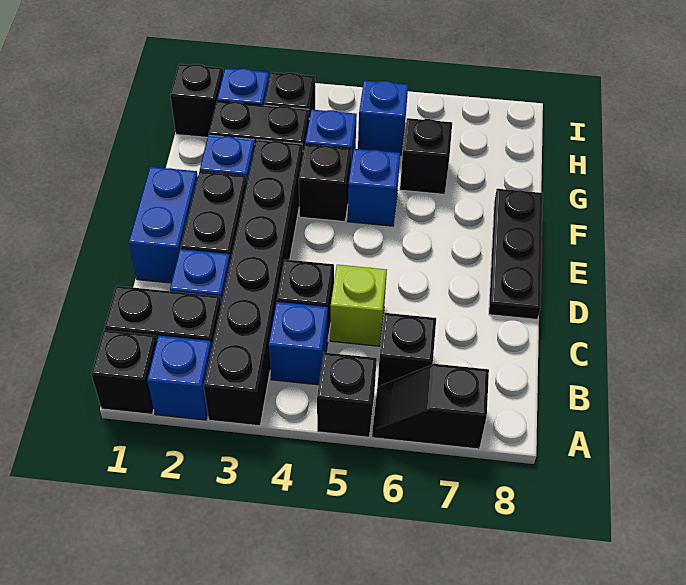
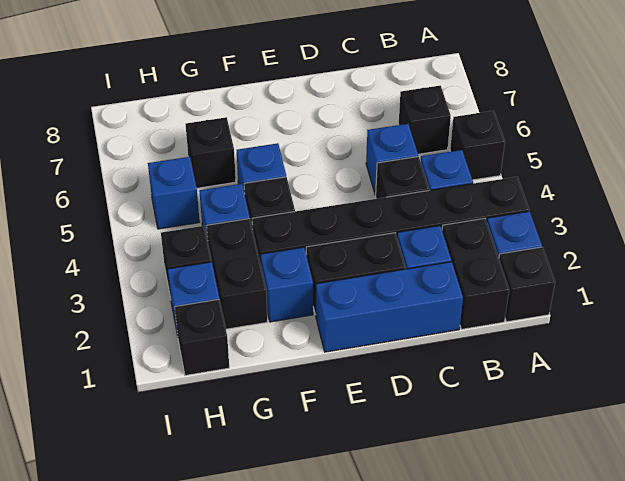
black slope A6:A7 level 1 top 7 -> none
lime brick C5 level 1 -> blue brick C5 level 1
blue brick D1:E1 level 1 -> blue brick C1:E1 level 1
black plate D8:F8 level 1 -> none

